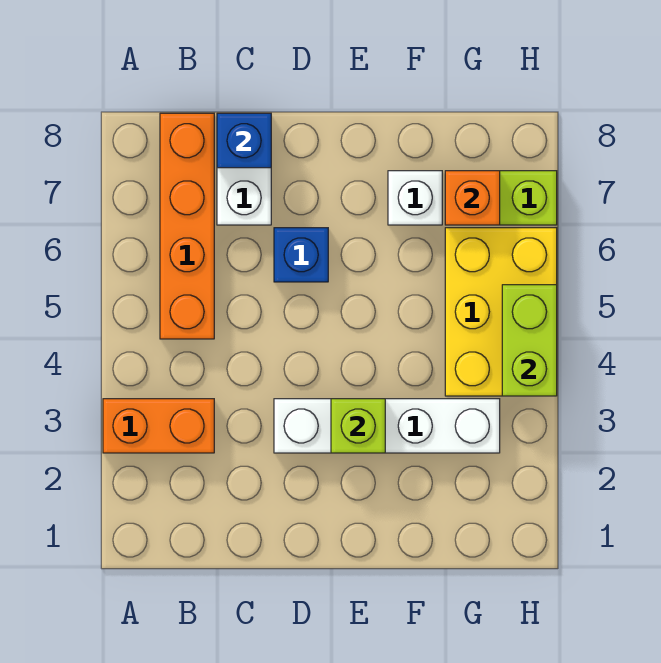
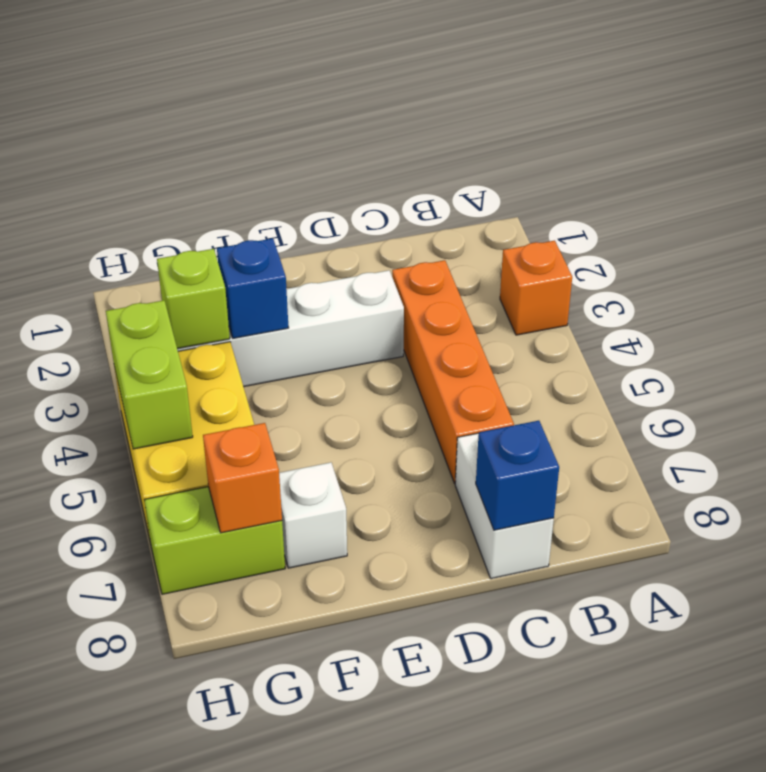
orange brick A3:B3 level 1 -> orange brick A3 level 1
orange brick B5:B8 level 1 -> orange brick C3:C6 level 1
blue brick D6 level 1 -> blue brick F3 level 2
lime brick E3 level 2 -> lime brick G3 level 2

